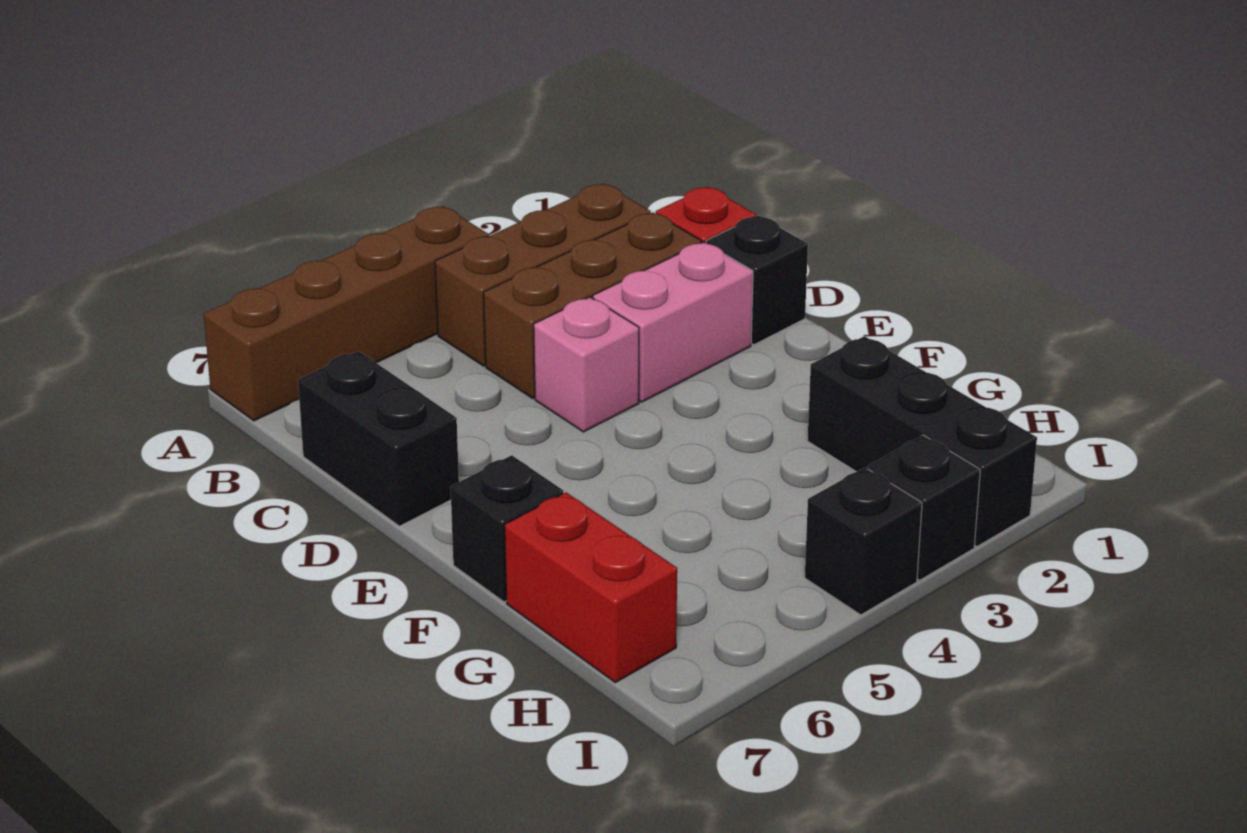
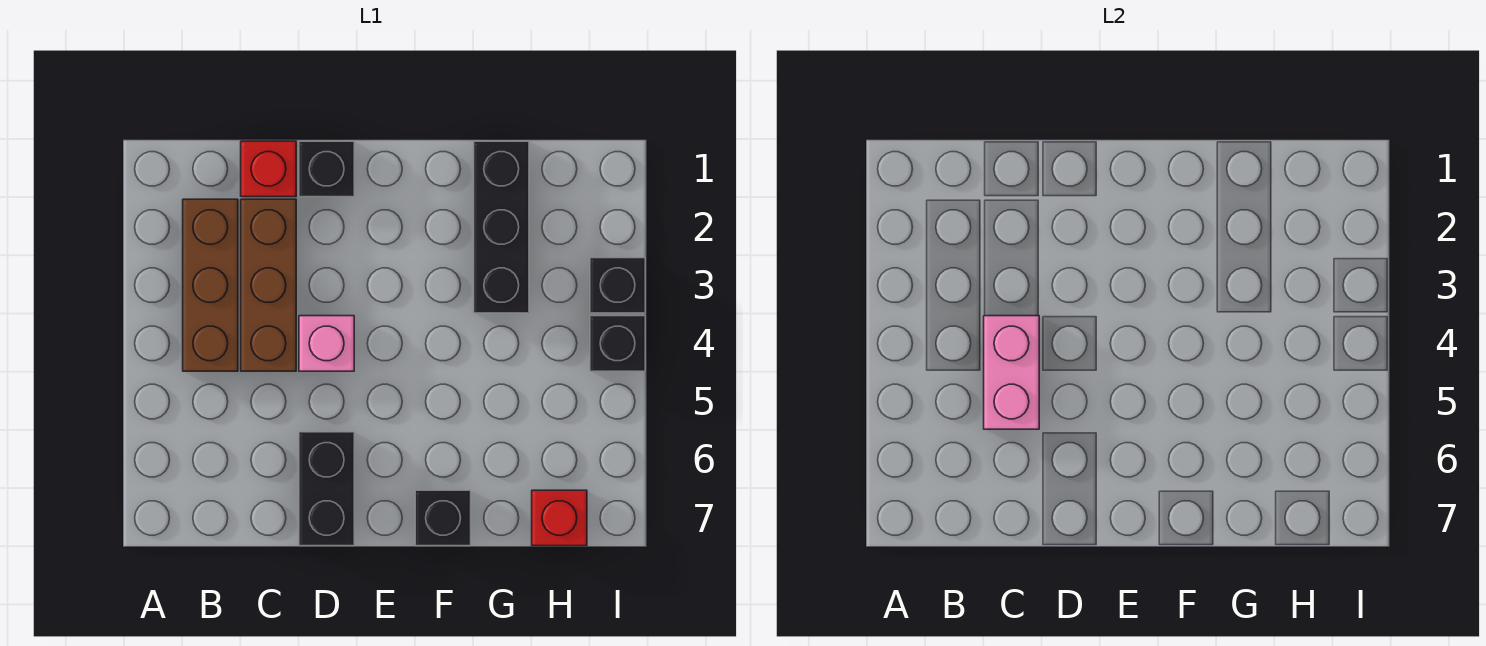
brown brick A4:A7 level 1 -> none
black brick C7:D7 level 1 -> black brick D6:D7 level 1
pink brick D2:D3 level 1 -> pink brick C4:C5 level 2
black brick G2:I2 level 1 -> black brick G1:G3 level 1
red brick G7:H7 level 1 -> red brick H7 level 1

